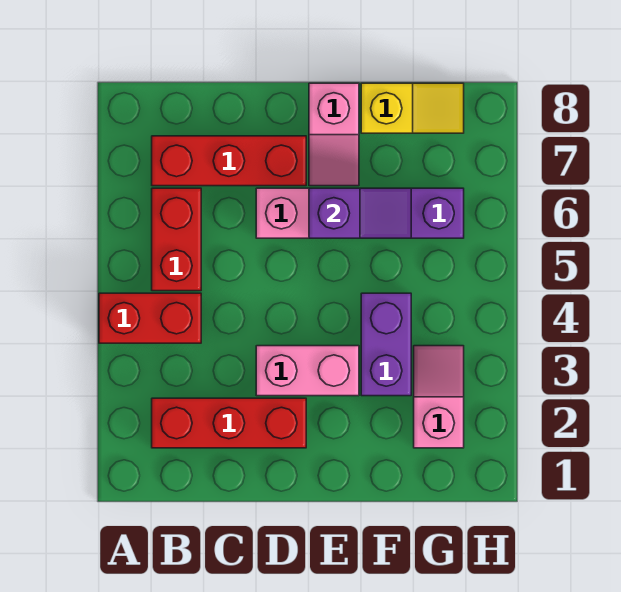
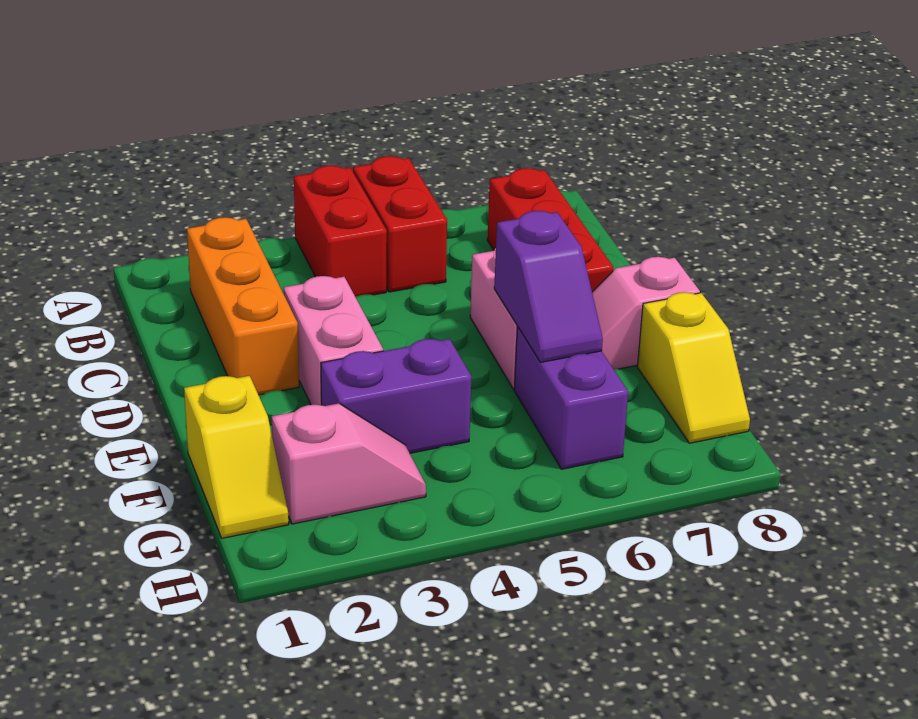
red brick B2:D2 level 1 -> orange brick B2:D2 level 1
red brick B5:B6 level 1 -> red brick A5:B5 level 1
none -> yellow slope F1:G1 level 1 top F

